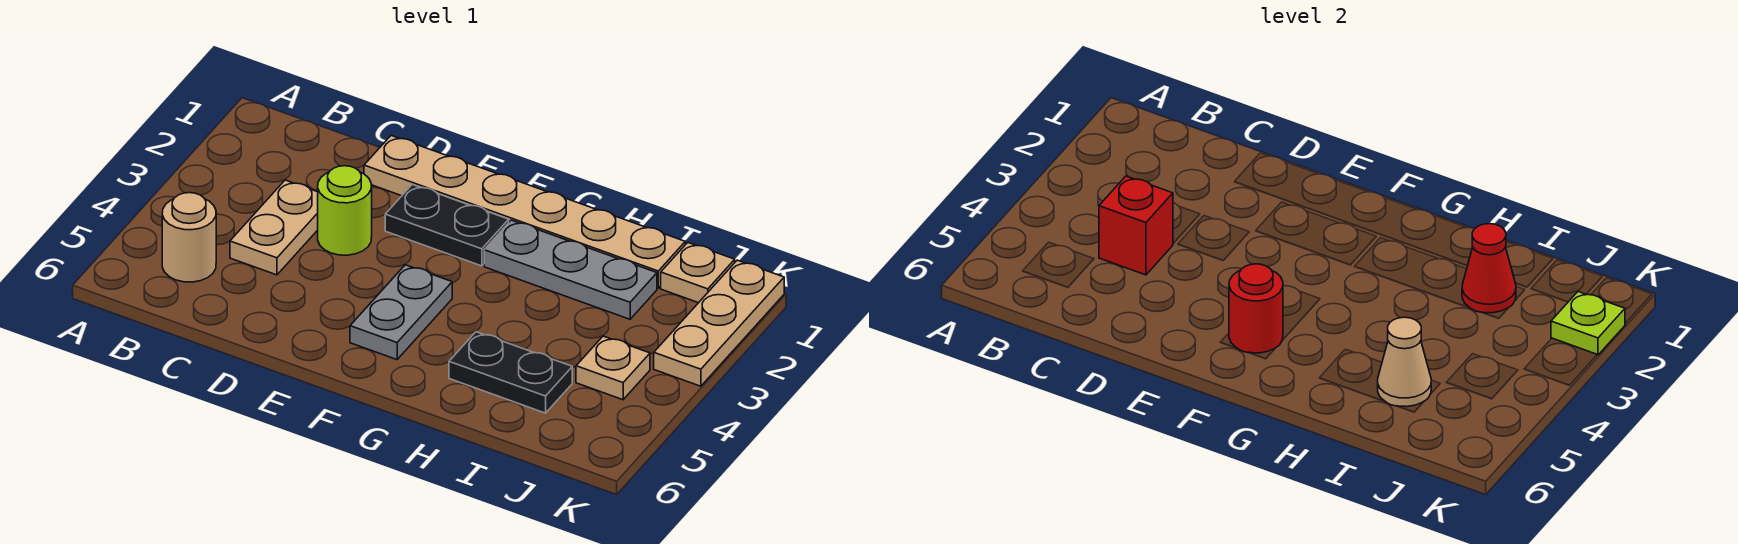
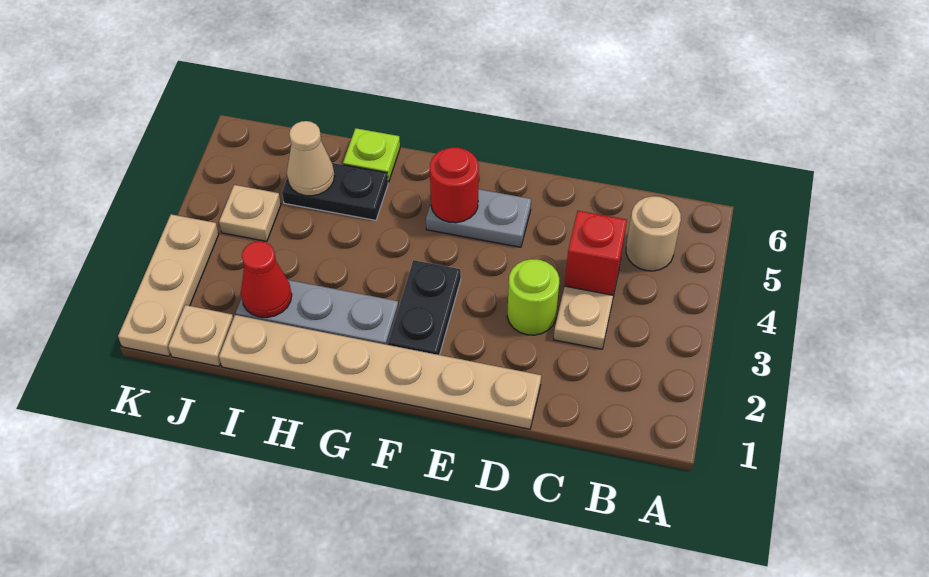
black plate E2:F2 level 1 -> black plate F2:F3 level 1
grey plate F4:F5 level 1 -> grey plate E5:F5 level 1
lime plate K2 level 2 -> lime plate H6 level 1

